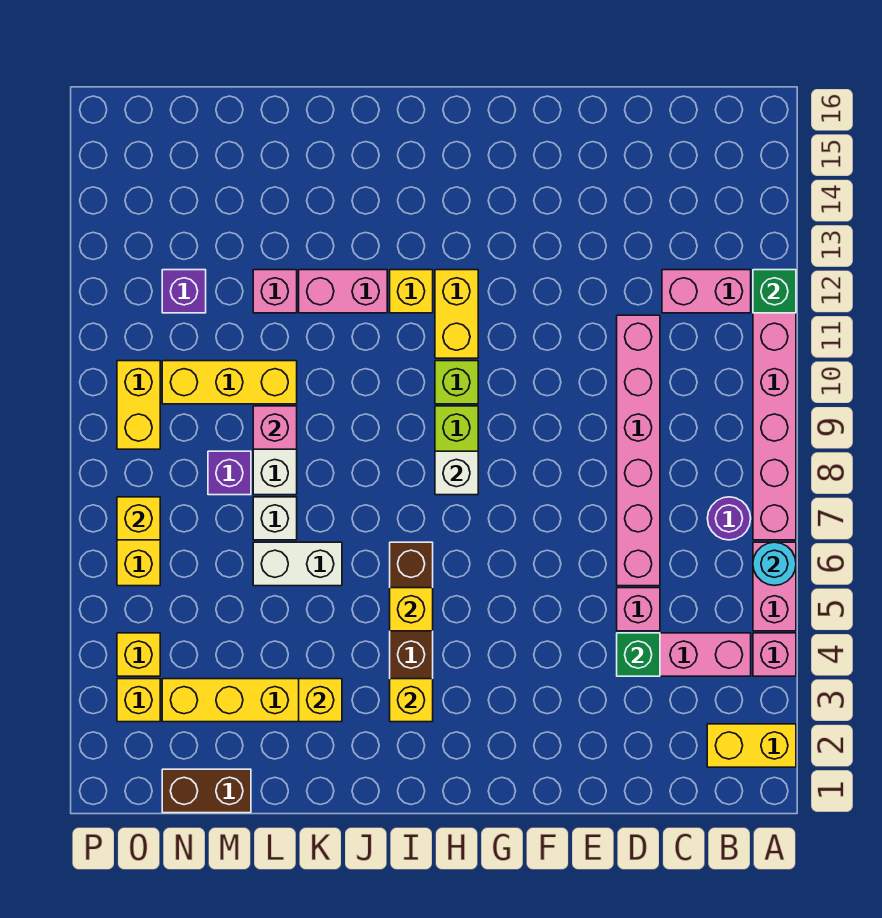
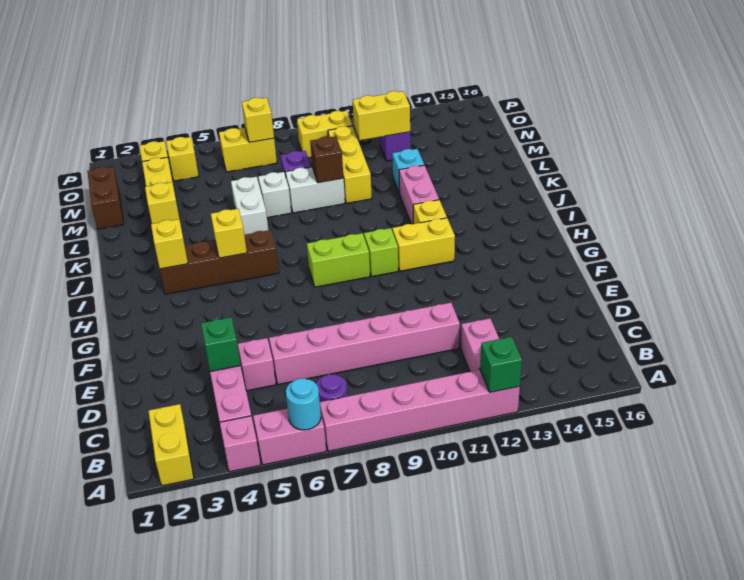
white brick H8 level 2 -> none
pink brick L9 level 2 -> brown brick L9 level 2
pink brick L12 level 1 -> cyan brick L12 level 1
none -> yellow brick N11:N12 level 2

